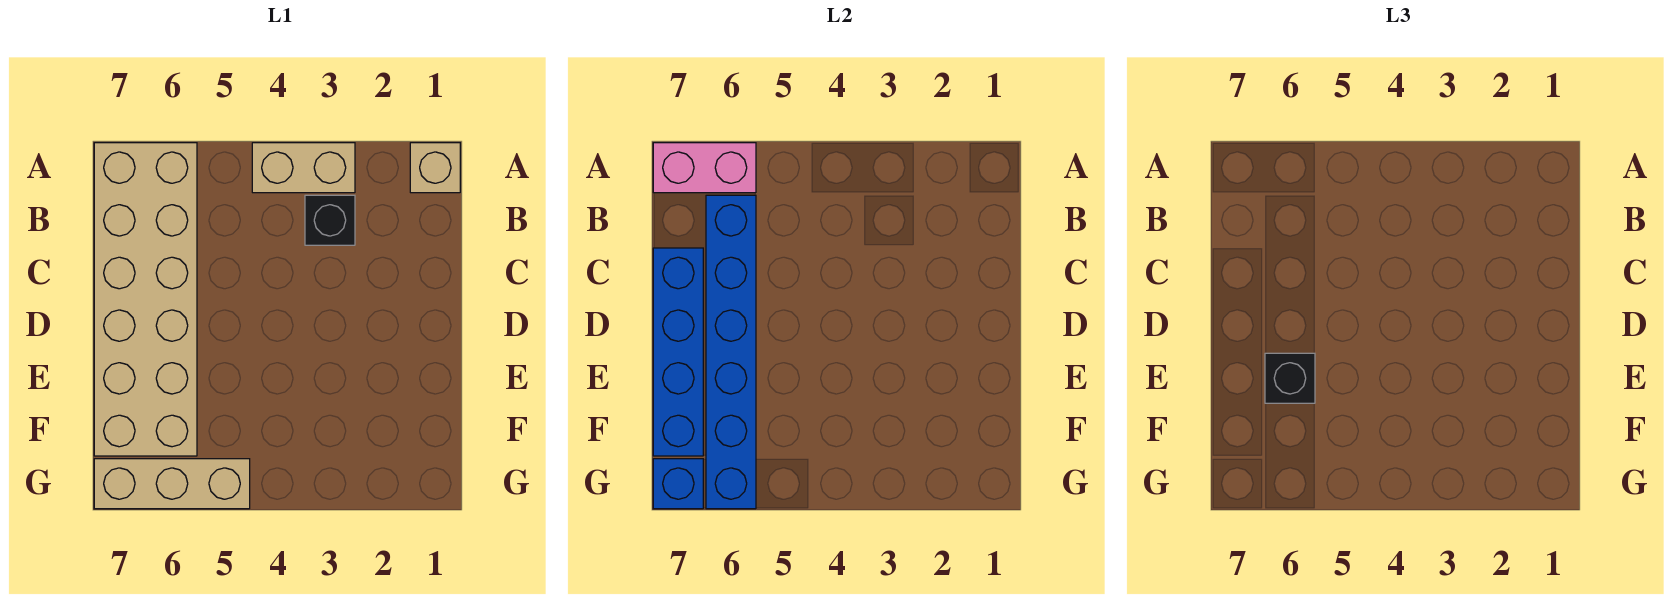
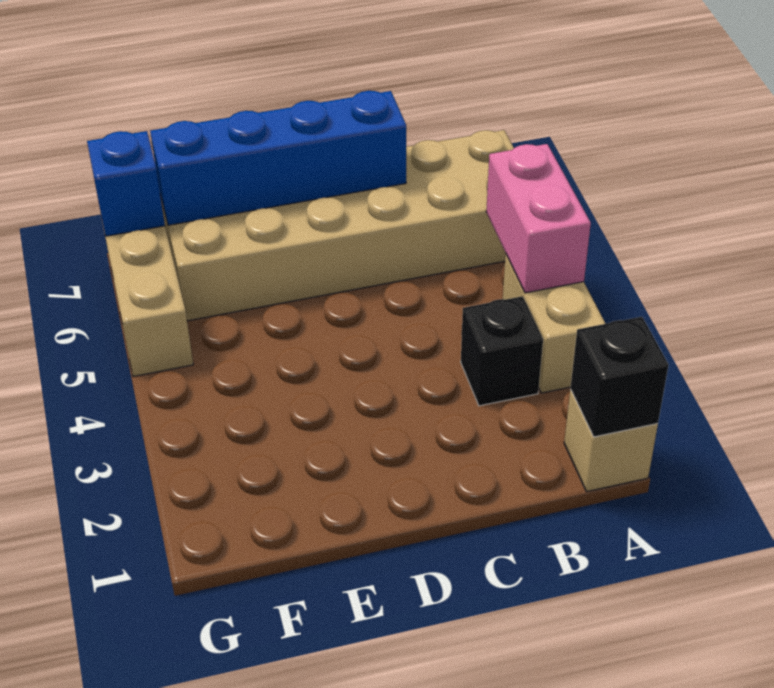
pink brick A6:A7 level 2 -> pink brick A4:A5 level 2
blue brick B6:G6 level 2 -> none
black brick E6 level 3 -> black brick A1 level 2

